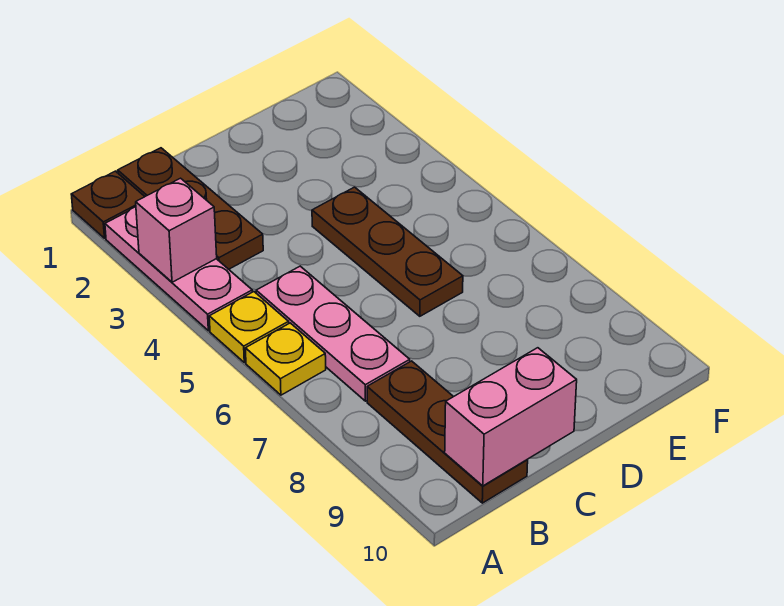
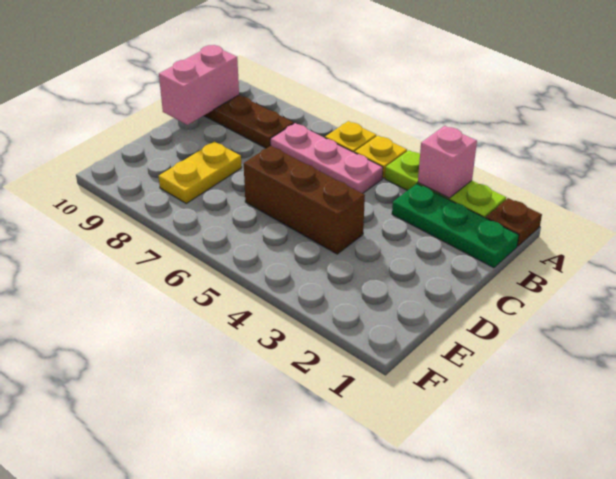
pink plate A2:A4 level 1 -> lime plate A2:A4 level 1
brown plate B1:B3 level 1 -> green plate B1:B3 level 1
brown plate D4:D6 level 1 -> brown brick D4:D6 level 1
none -> yellow plate D8:E8 level 1

